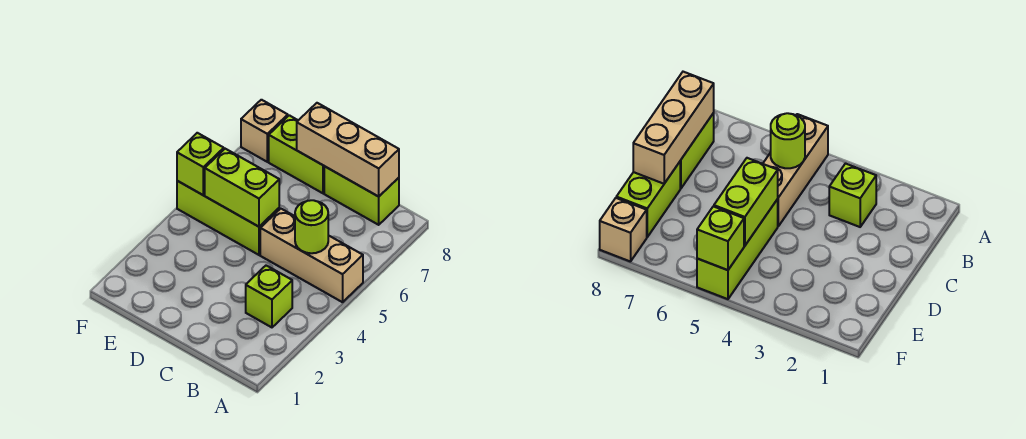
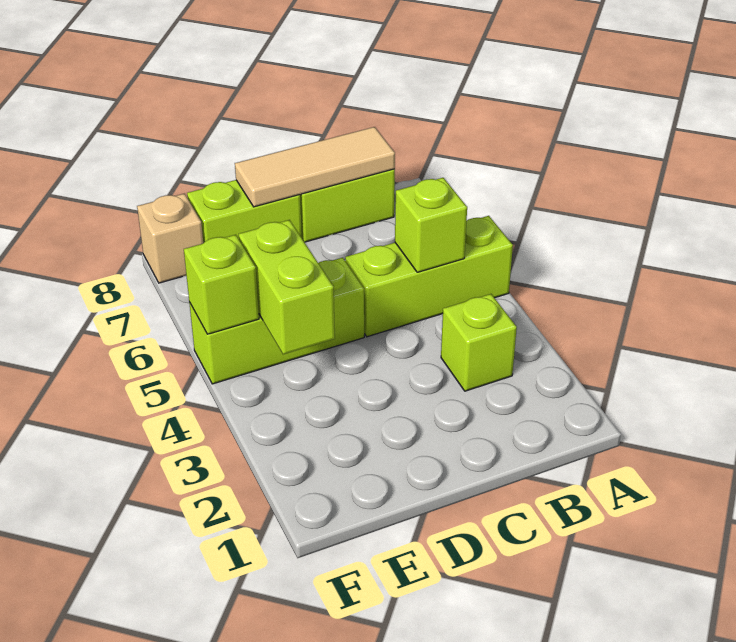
tan brick A5:C5 level 1 -> lime brick A5:C5 level 1
lime round brick B5 level 2 -> lime brick B5 level 2
tan brick B8:D8 level 2 -> tan tile B8:D8 level 2
lime brick D5:E5 level 2 -> lime brick E4:E5 level 2

